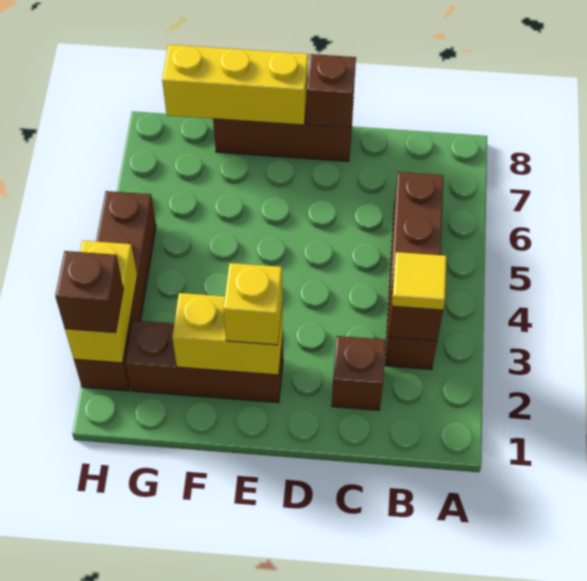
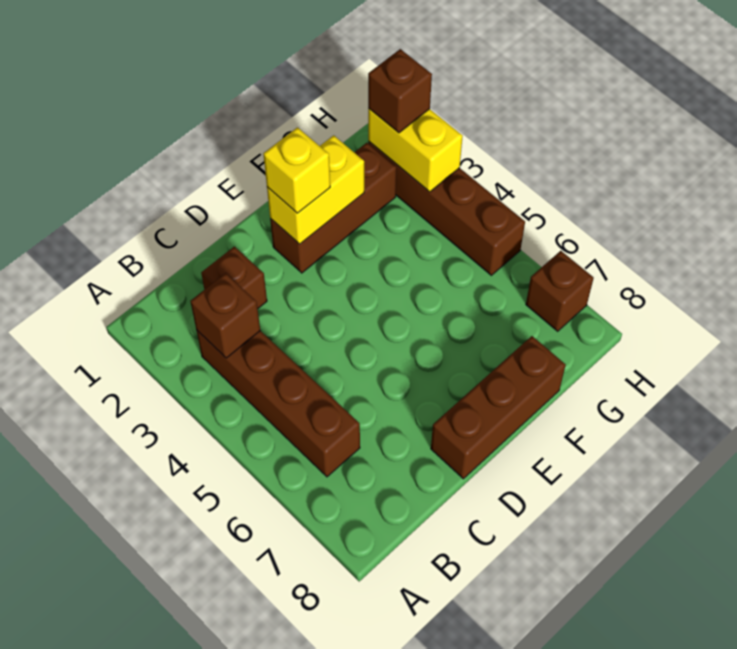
yellow tile B3 level 3 -> none
brown brick D8 level 2 -> brown brick H7 level 1
yellow brick E8:G8 level 2 -> none

